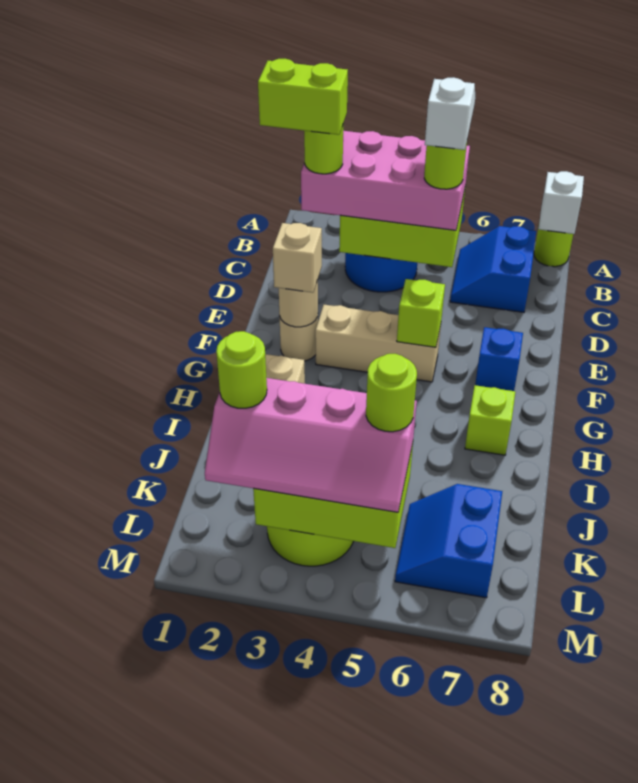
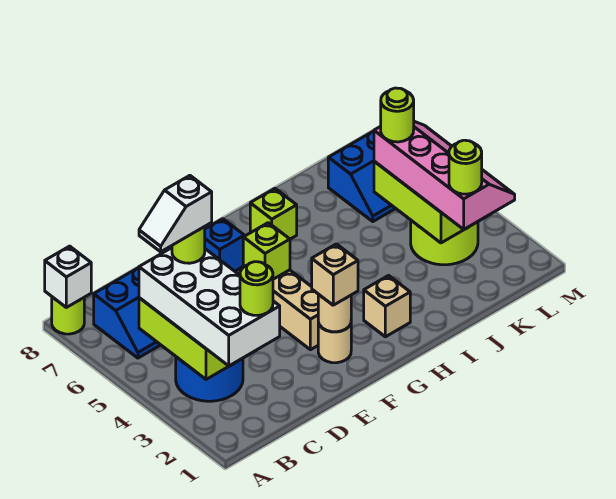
pink brick B2:C5 level 3 -> white brick B2:C5 level 3
lime brick C1:C2 level 5 -> none

